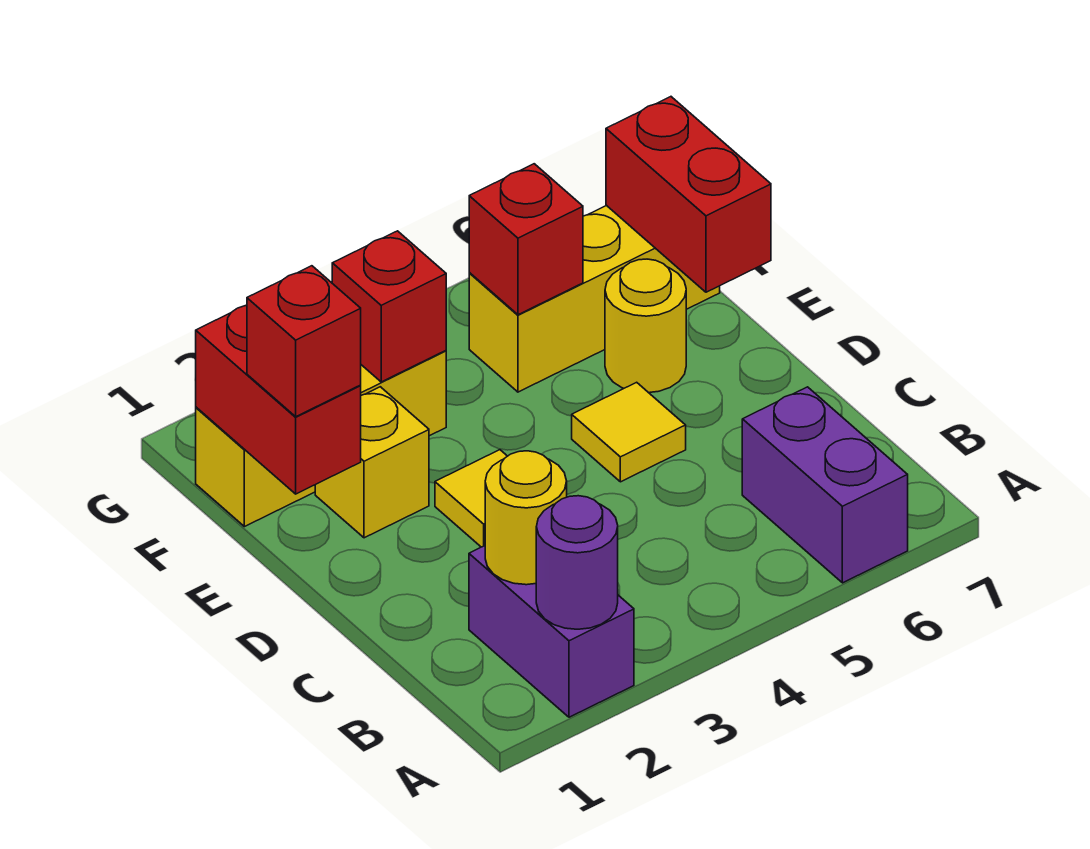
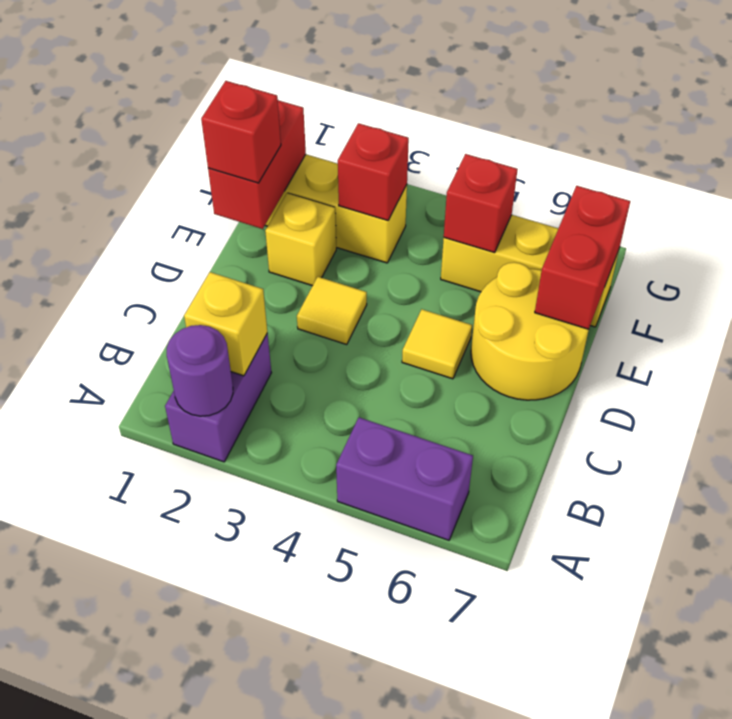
purple brick A6:B6 level 1 -> purple brick A5:A6 level 1
yellow round brick B2 level 2 -> yellow brick B2 level 2
yellow round brick E6 level 1 -> yellow round brick D6:E7 level 1

